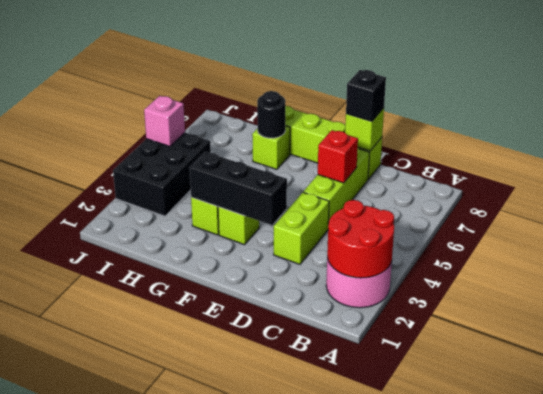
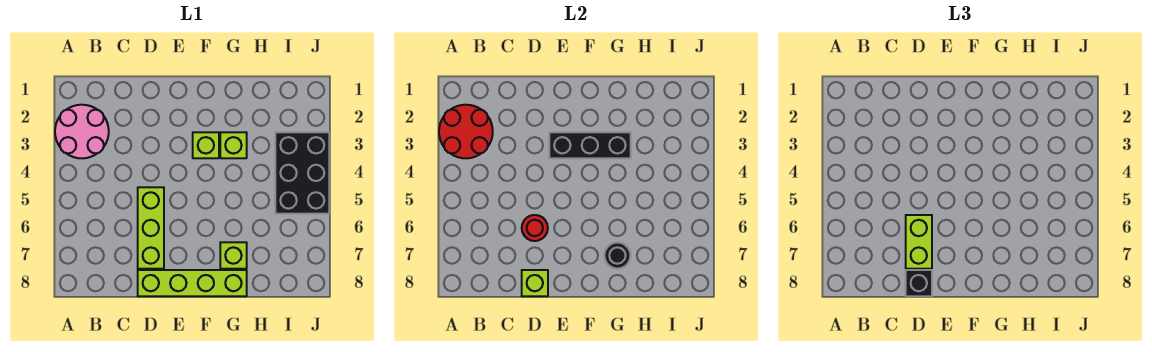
lime brick D3:D4 level 1 -> lime brick D6:D7 level 3
red brick D6 level 2 -> red round brick D6 level 2
pink brick J5 level 2 -> none

